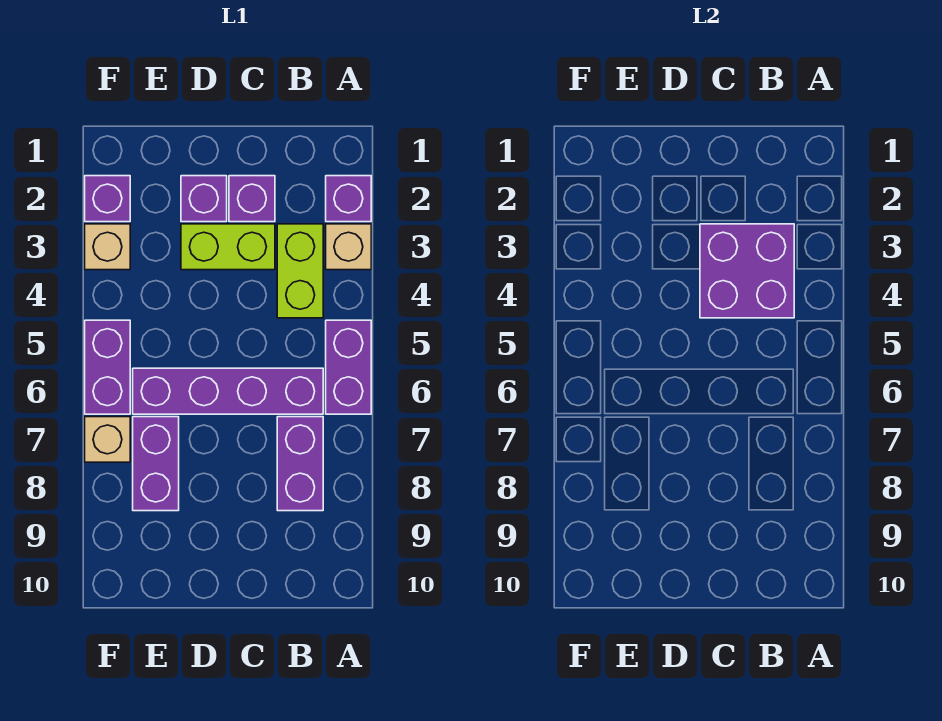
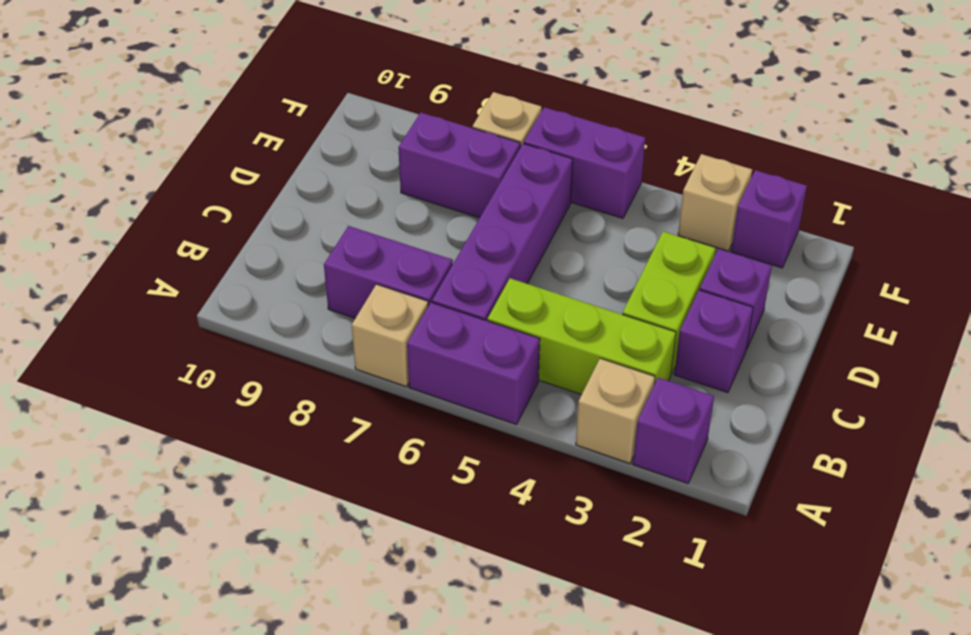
none -> tan brick A7 level 1
lime brick B3:B4 level 1 -> lime brick B3:B5 level 1
purple brick B3:C4 level 2 -> none

